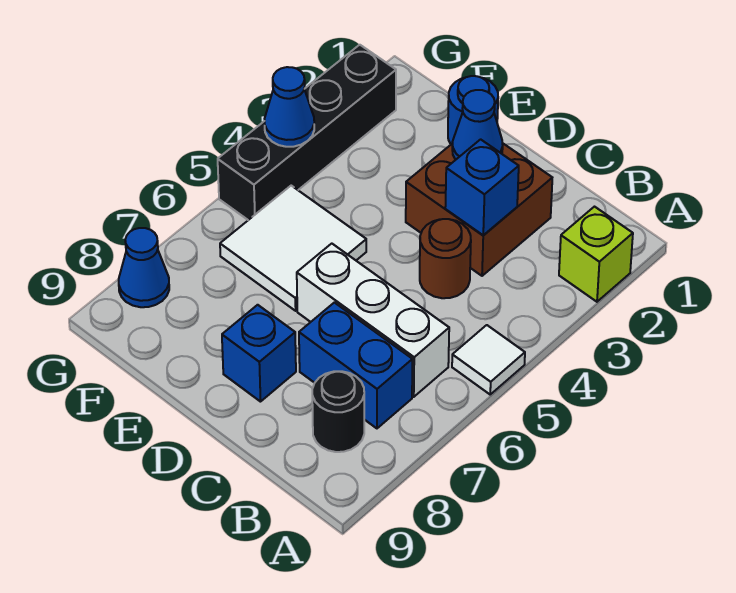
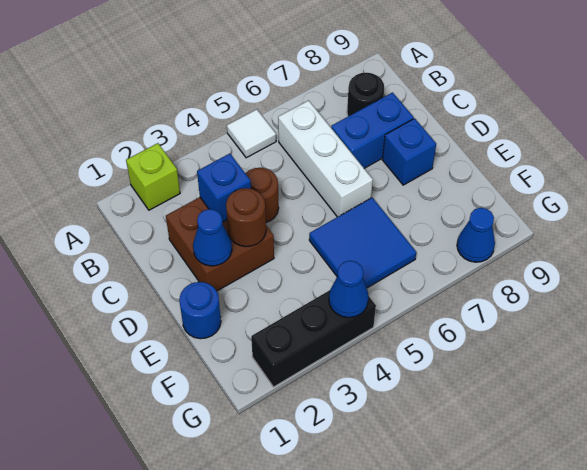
blue brick B7:C7 level 1 -> blue brick C7:C8 level 1
none -> brown round brick D3 level 2
white tile E5:F6 level 1 -> blue tile E5:F6 level 1
black brick G2:G5 level 1 -> black brick G2:G4 level 1

